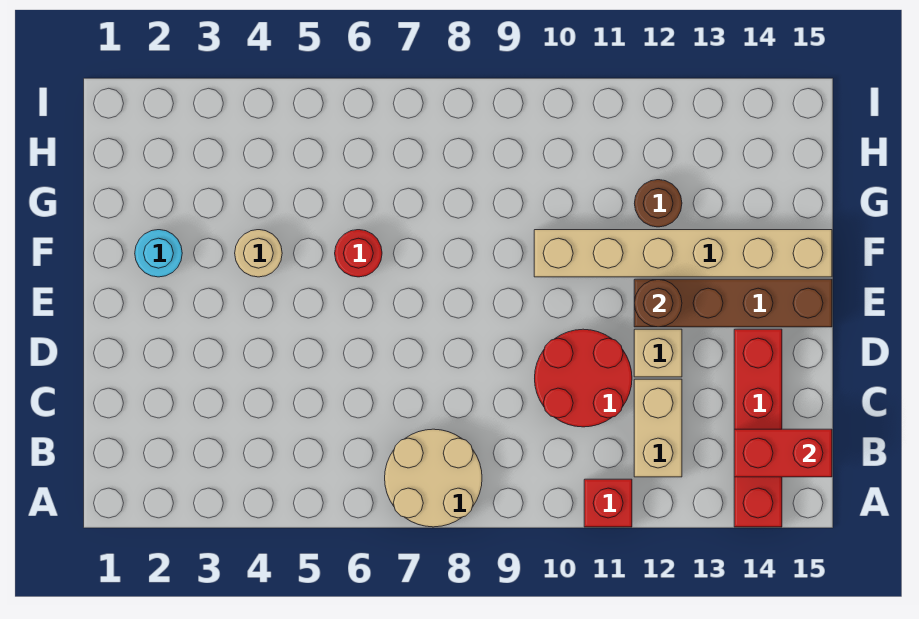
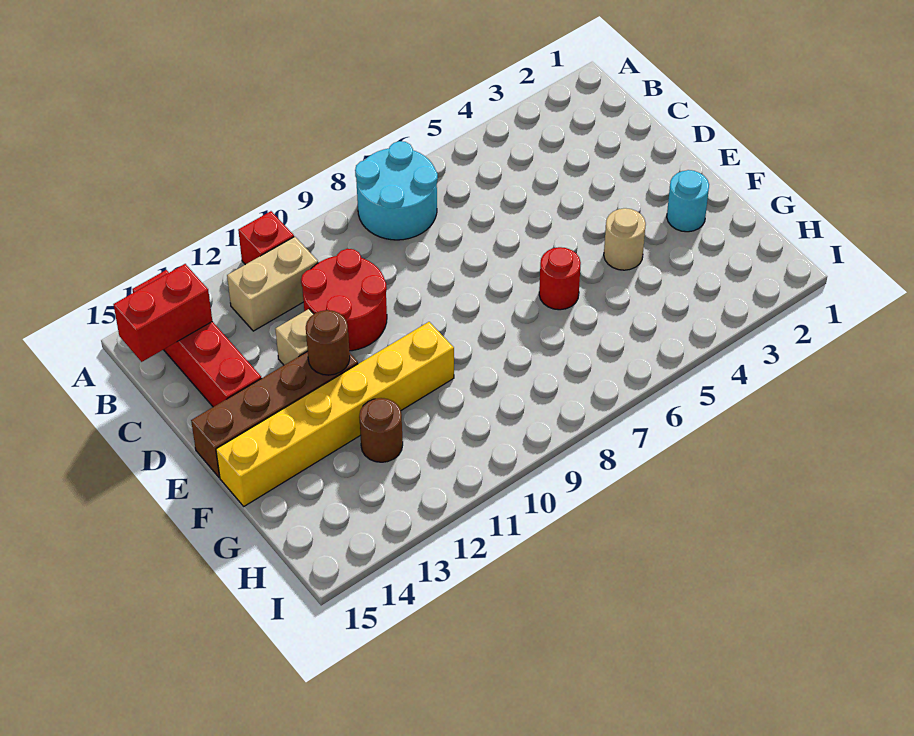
tan round brick A7:B8 level 1 -> cyan round brick A7:B8 level 1
tan brick B12:C12 level 1 -> tan brick B11:B12 level 1
tan brick F10:F15 level 1 -> yellow brick F10:F15 level 1

